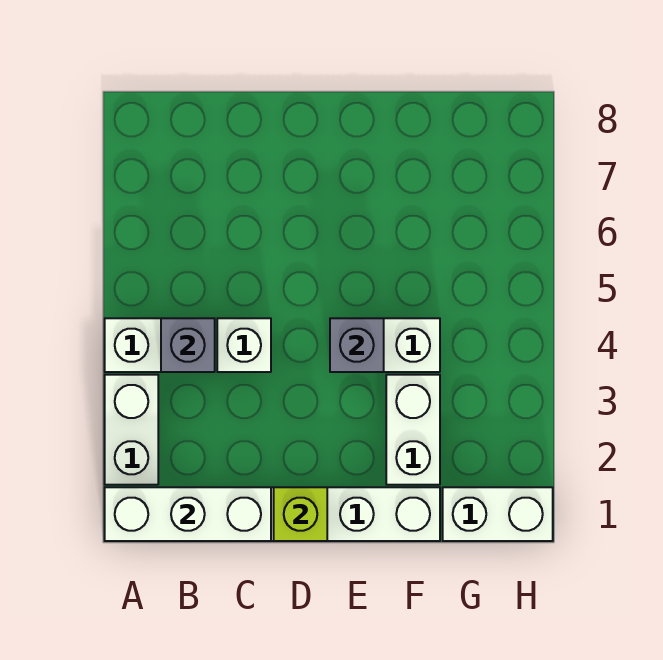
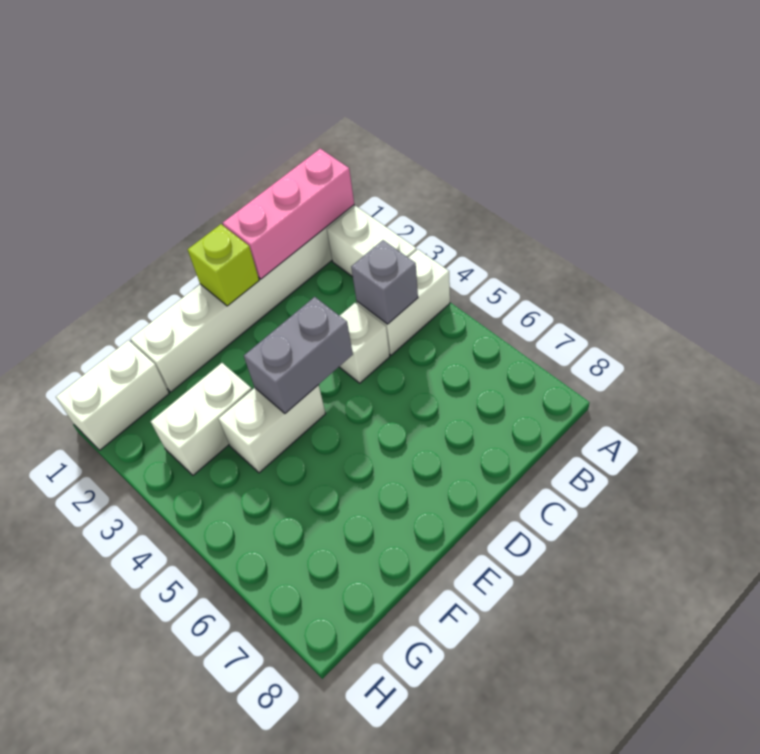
white brick A1:C1 level 2 -> pink brick A1:C1 level 2
grey brick E4 level 2 -> grey brick D4:E4 level 2
white brick F2:F3 level 1 -> white brick F3:G3 level 1

